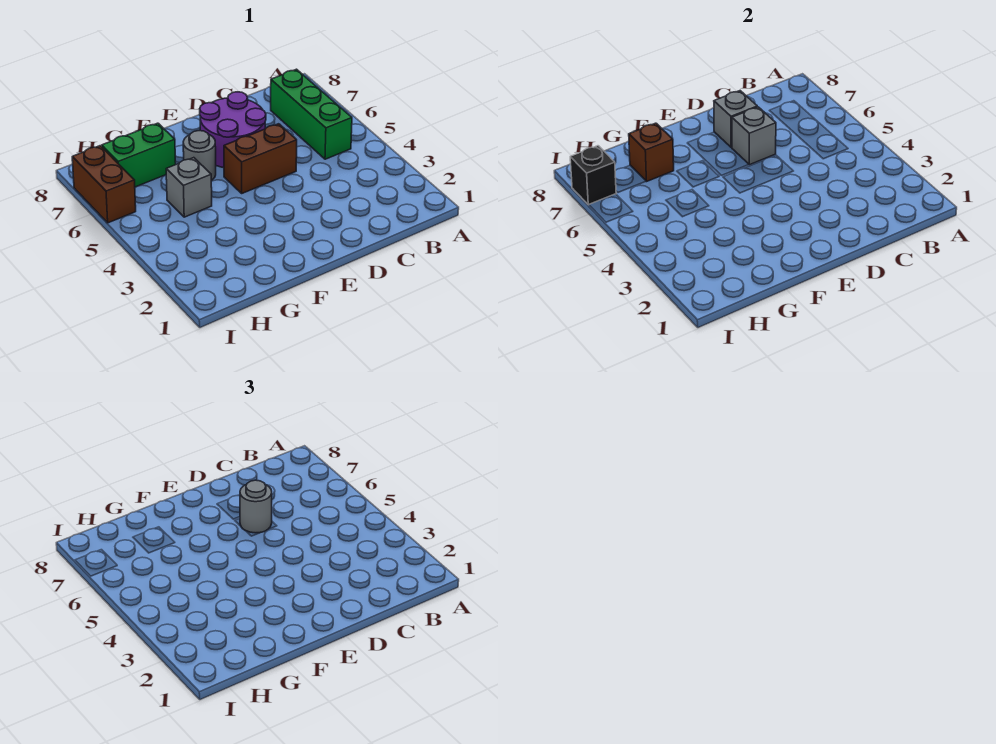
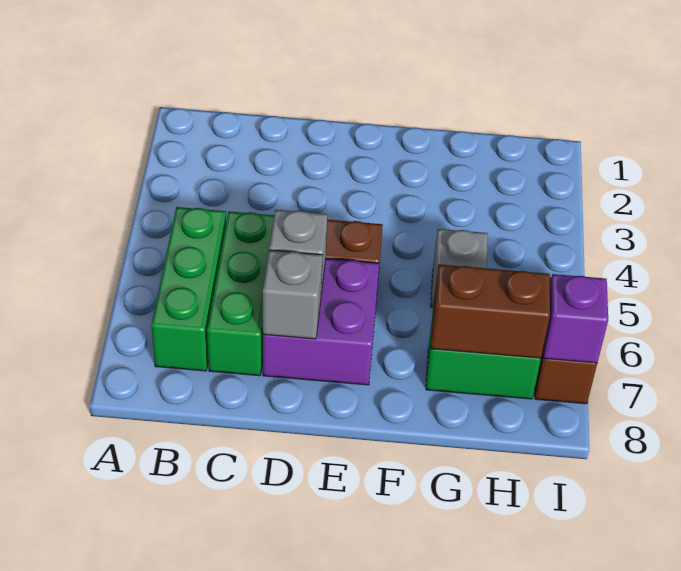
none -> green brick C5:C7 level 1
purple round brick D6:E7 level 1 -> purple brick D6:E7 level 1
grey round brick D6 level 3 -> none
grey round brick F6 level 1 -> none
brown brick G7 level 2 -> brown brick G7:H7 level 2
black brick I7 level 2 -> purple brick I7 level 2

